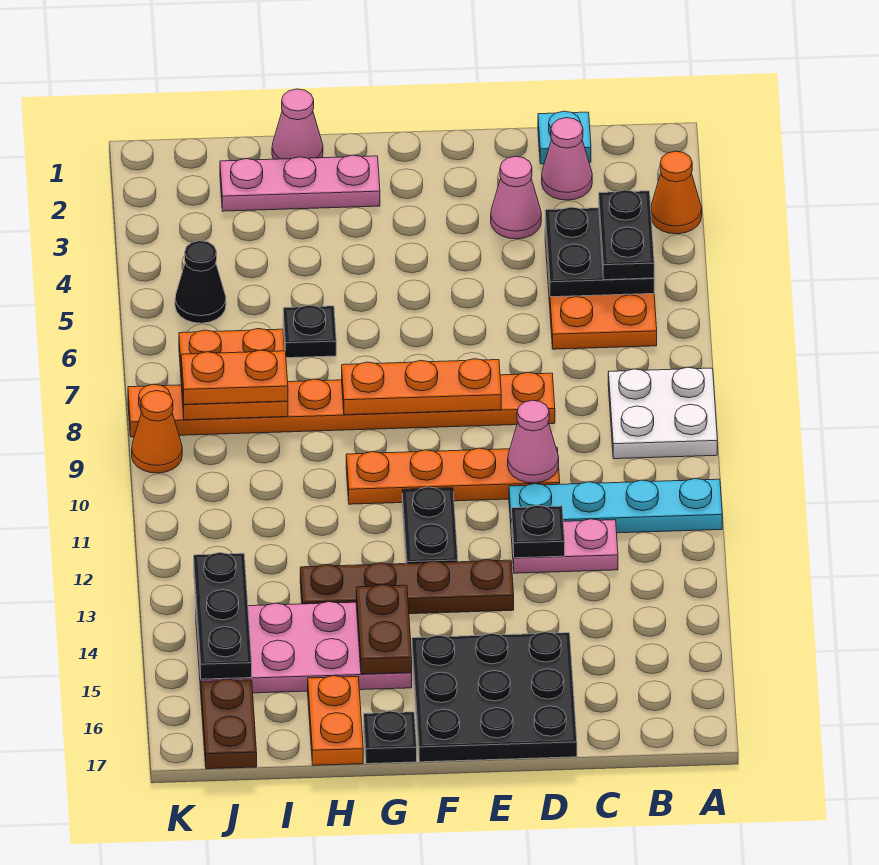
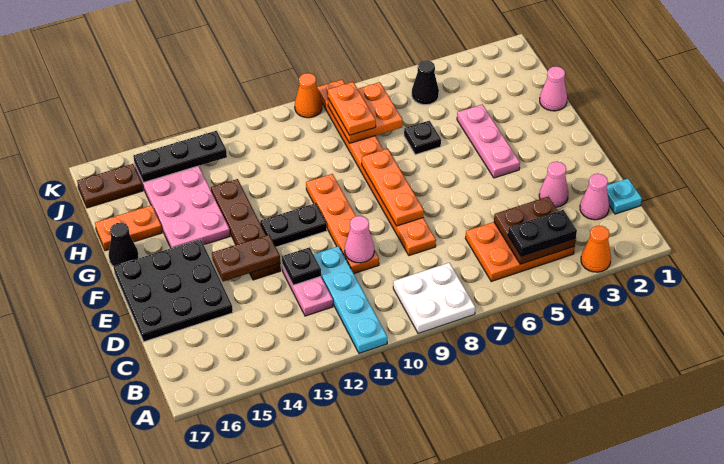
black plate B4:C5 level 2 -> brown plate B4:C5 level 2
pink plate G2:I2 level 1 -> pink plate F4:H4 level 1
brown plate G14:G15 level 2 -> brown plate E13:E14 level 2
black plate G17 level 1 -> black cone G17 level 1

